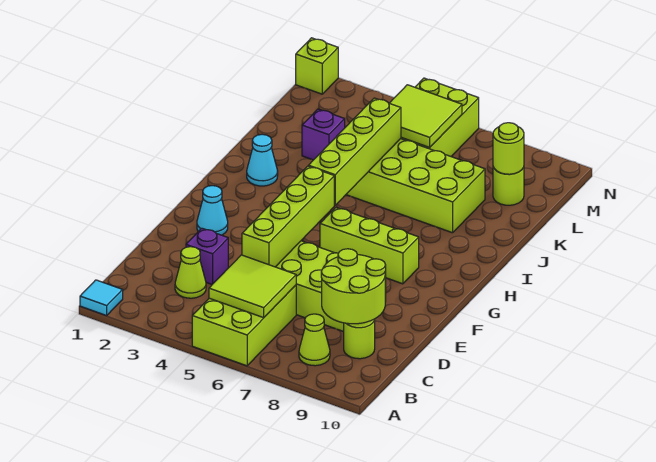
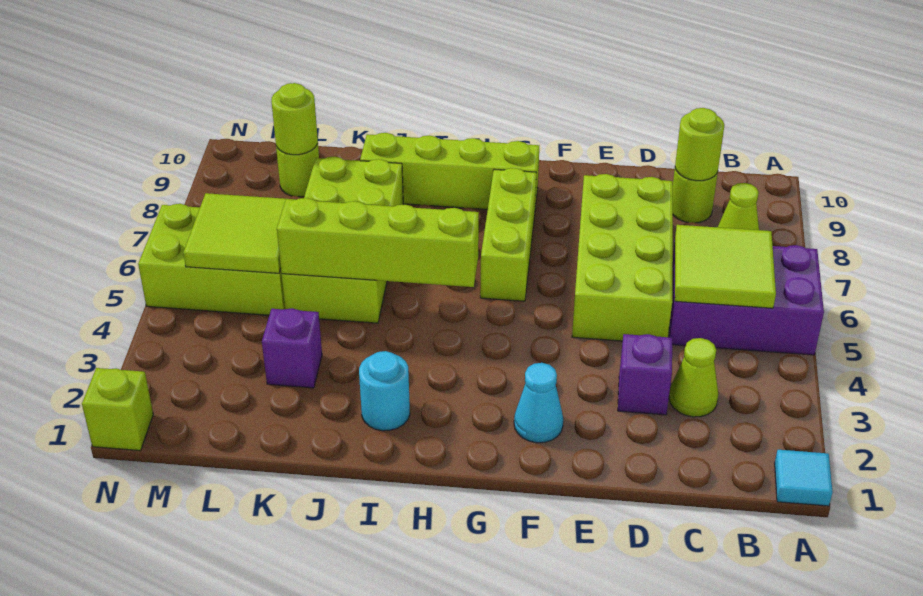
lime brick A5:C6 level 1 -> purple brick A5:C6 level 1
lime round brick C8:D9 level 2 -> lime round brick C9 level 2
lime brick D5:G5 level 2 -> lime brick G9:J9 level 1
cyan cone I2 level 1 -> cyan round brick I2 level 1

